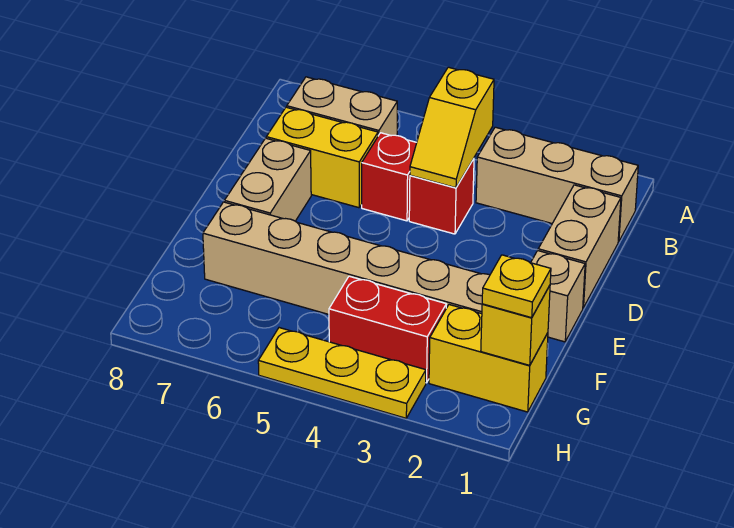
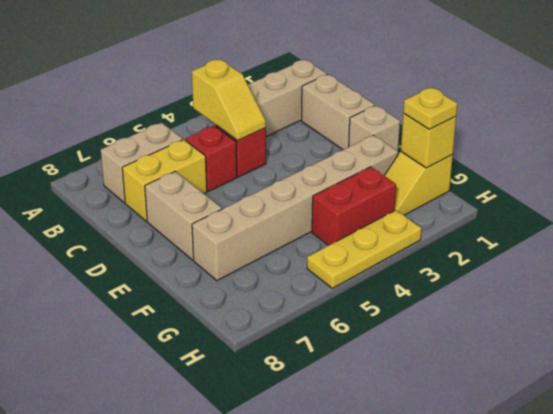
yellow brick G1:G2 level 1 -> yellow slope G1:G2 level 1 top 1

